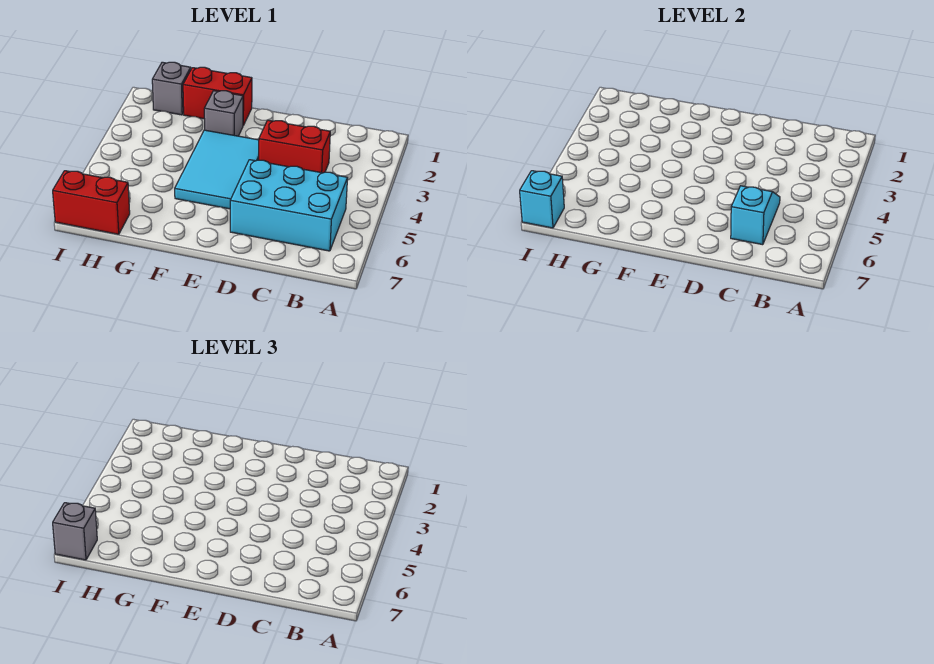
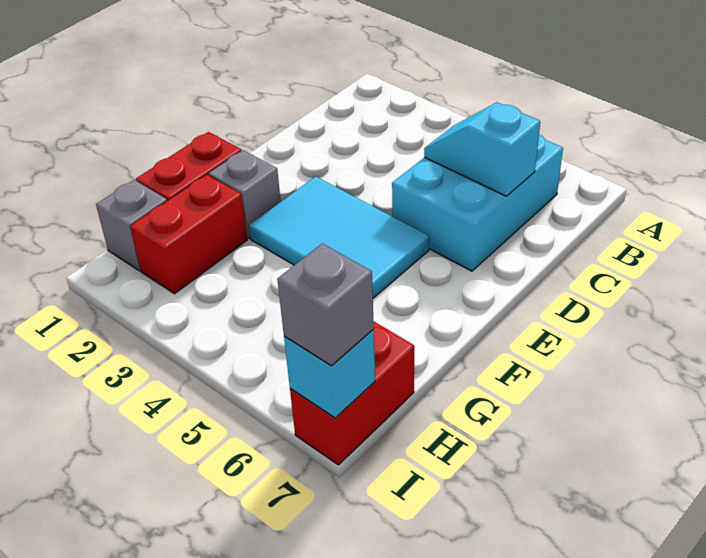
red brick C3:D3 level 1 -> red brick G2:H2 level 1

